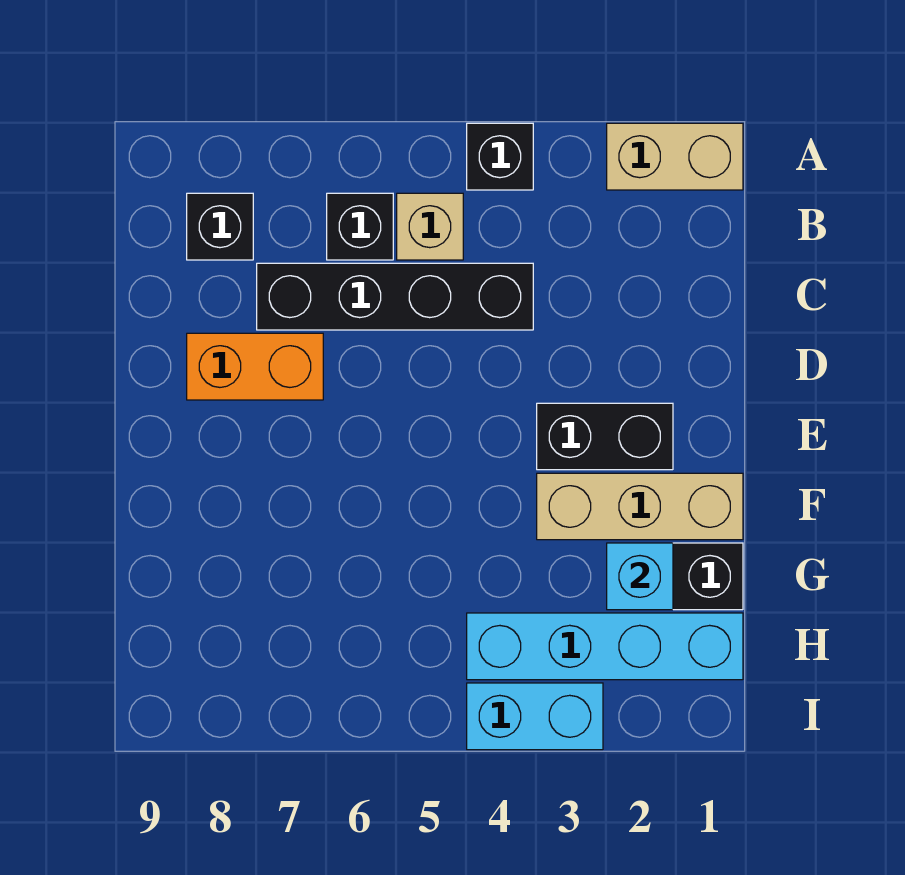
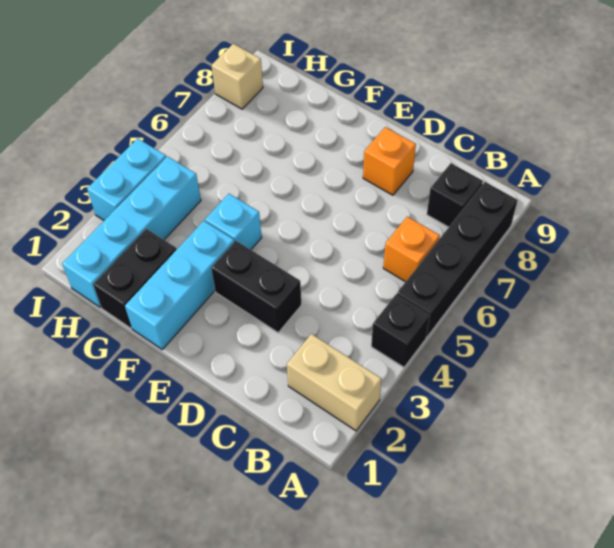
tan brick A1:A2 level 1 -> tan brick A2:B2 level 1
tan brick B5 level 1 -> tan brick I8 level 1
black brick B6 level 1 -> orange brick B6 level 1
black brick C4:C7 level 1 -> black brick A5:A8 level 1
orange brick D7:D8 level 1 -> orange brick D8 level 1
black brick E2:E3 level 1 -> black brick D3:E3 level 1
tan brick F1:F3 level 1 -> cyan brick F1:F3 level 1
cyan brick G2 level 2 -> cyan brick F4 level 1

